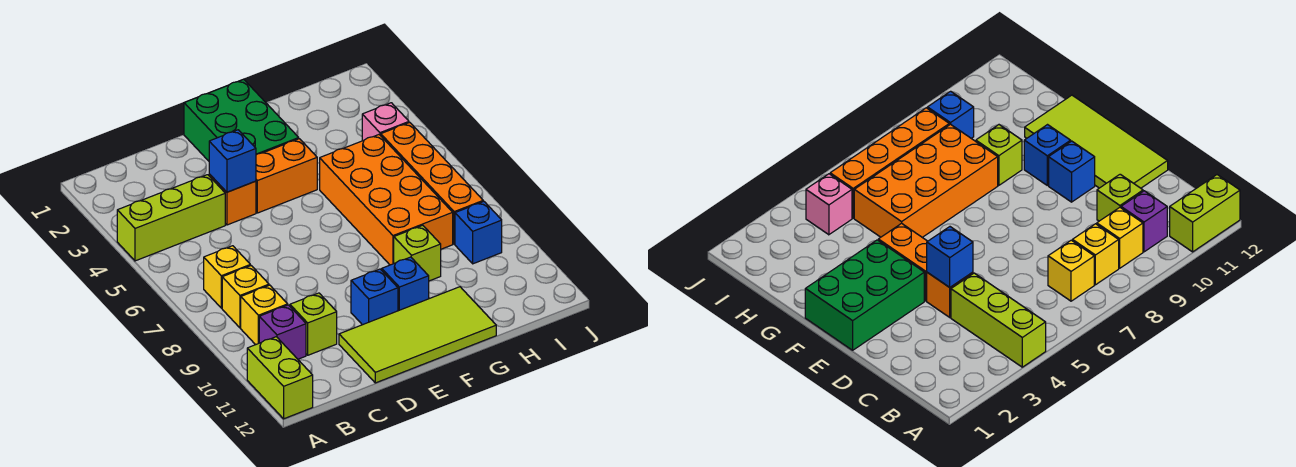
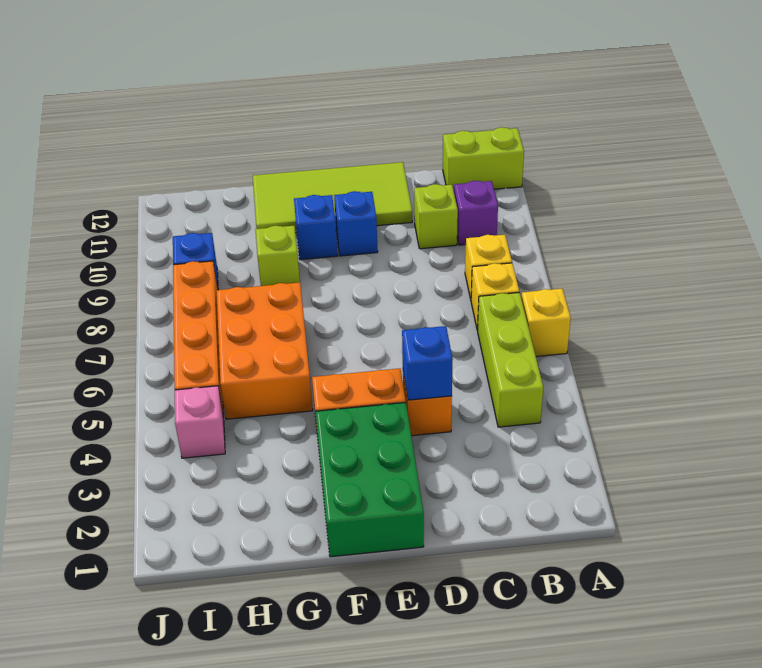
lime brick A4:C4 level 1 -> lime brick B4:B6 level 1
lime brick A11:A12 level 1 -> lime brick A12:B12 level 1
yellow brick B9 level 1 -> yellow brick A6 level 1
orange brick G5:H8 level 1 -> orange brick G5:H7 level 1

